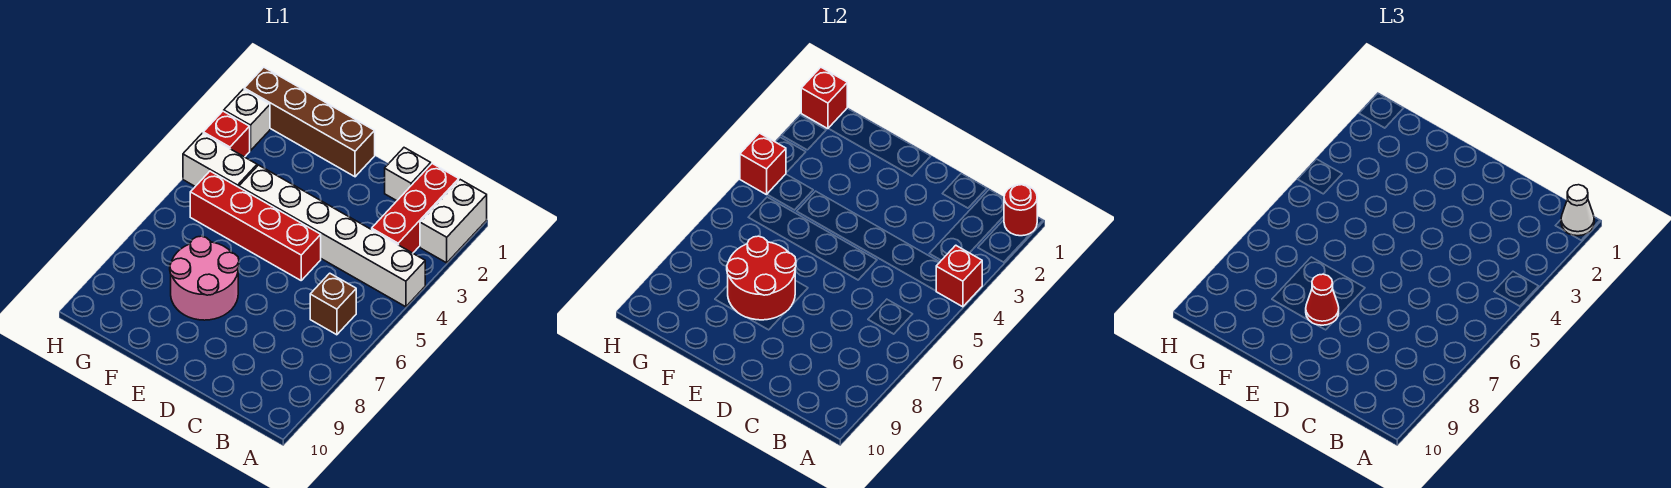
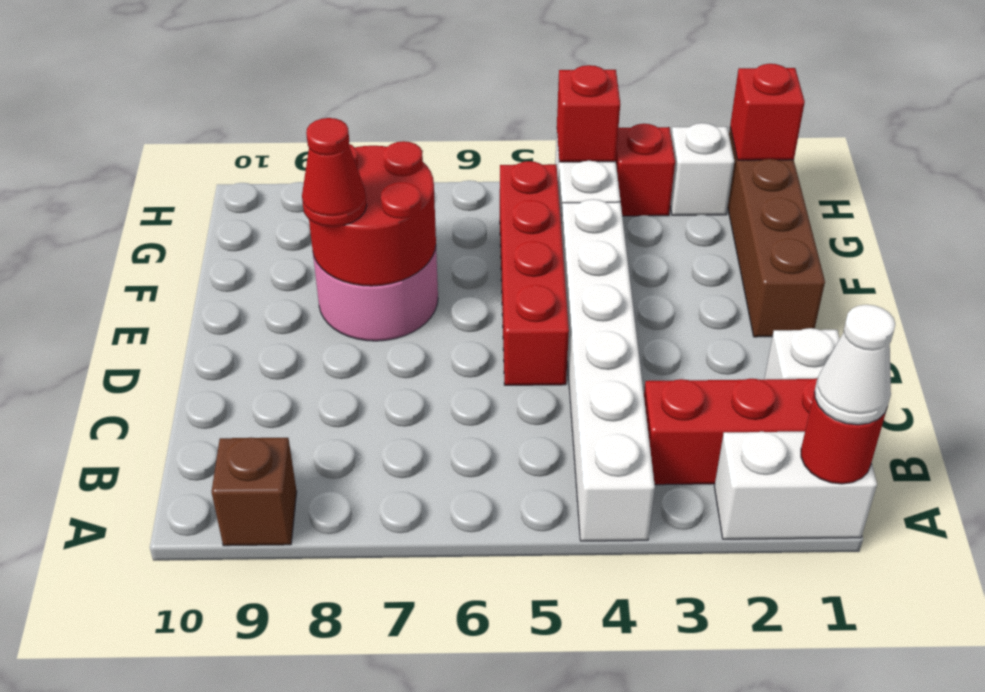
red brick A4 level 2 -> none
brown brick B6 level 1 -> brown brick A9 level 1

